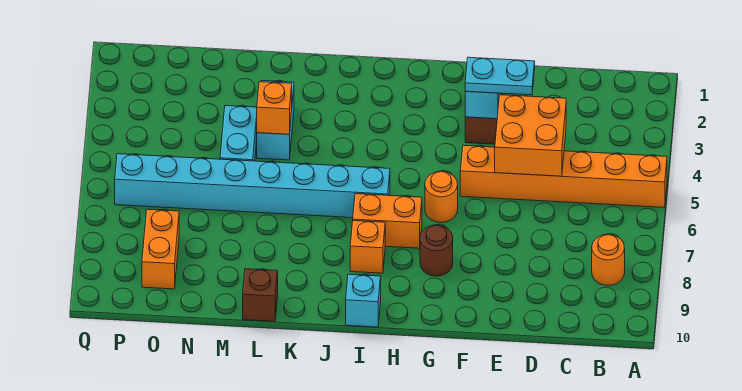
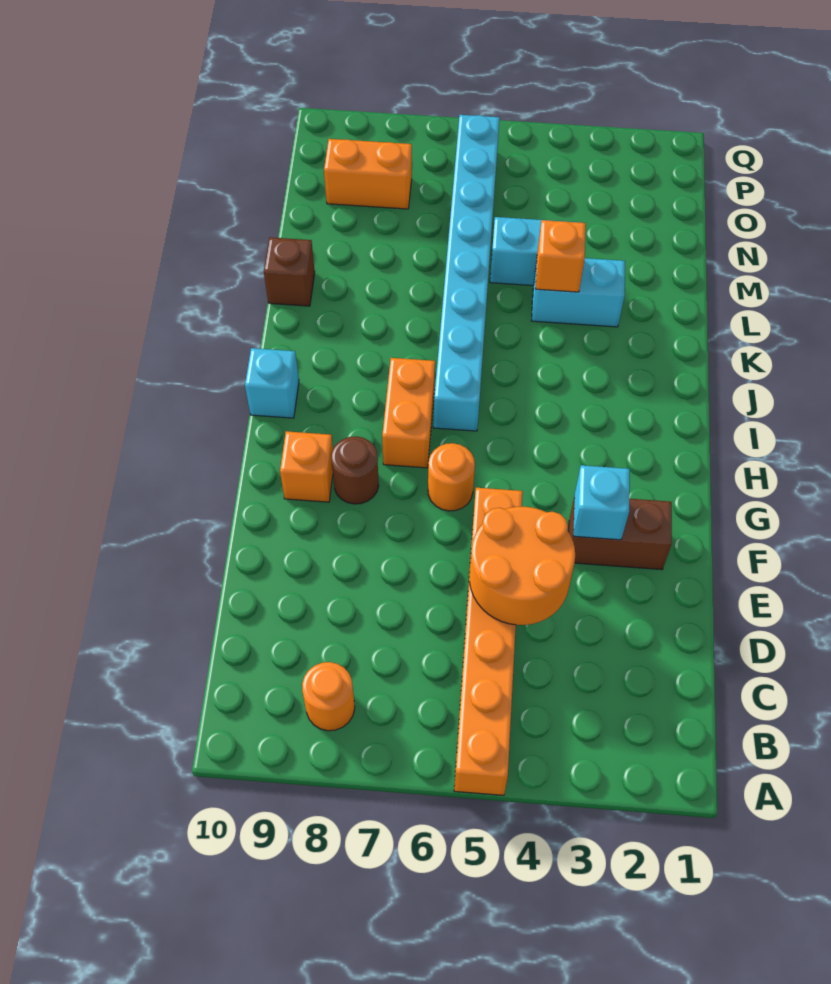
orange brick D4:E5 level 2 -> orange round brick D4:E5 level 2
cyan plate E3:F3 level 3 -> none
orange brick I8 level 1 -> orange brick G9 level 1

